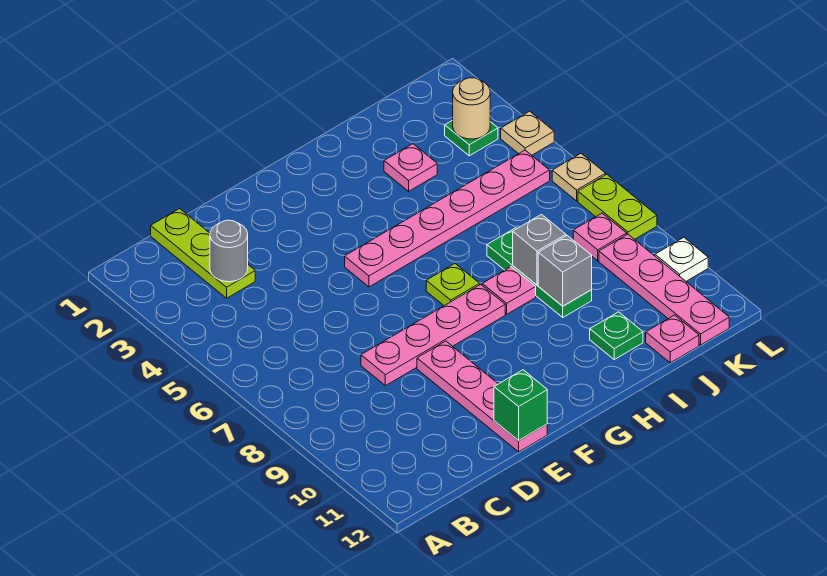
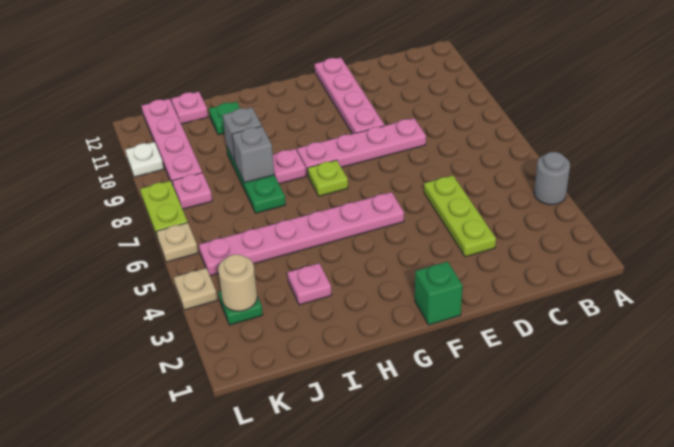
lime plate C1:C3 level 1 -> lime plate D3:D5 level 1
grey round brick C3 level 2 -> grey round brick A4 level 1
green brick E12 level 2 -> green brick F1 level 1

